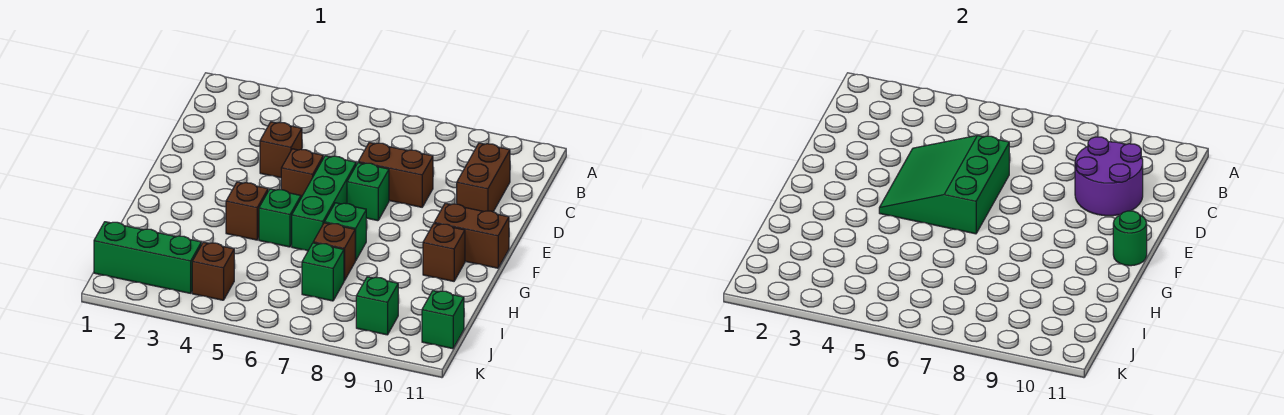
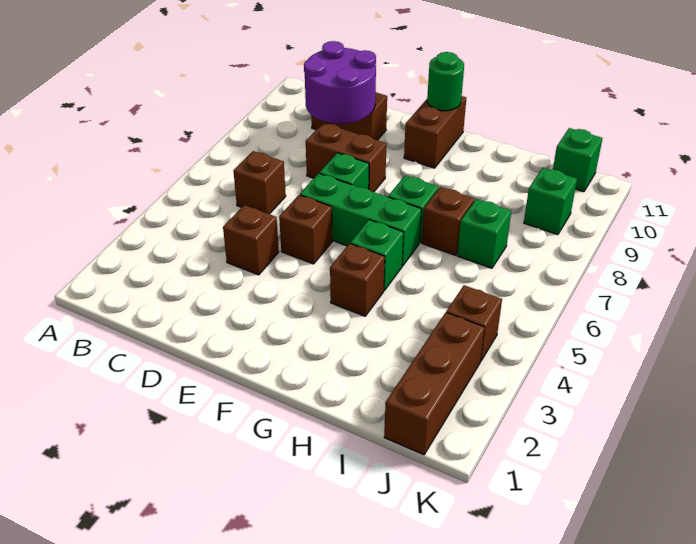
green slope D4:F6 level 2 top 6 -> none
brown brick D7:D8 level 1 -> brown brick D8:E8 level 1
brown brick G10 level 1 -> brown brick C6 level 1
green brick J1:J3 level 1 -> brown brick J1:J3 level 1

